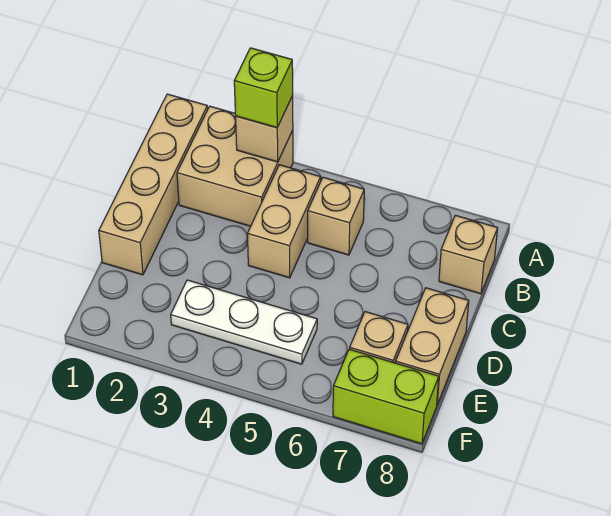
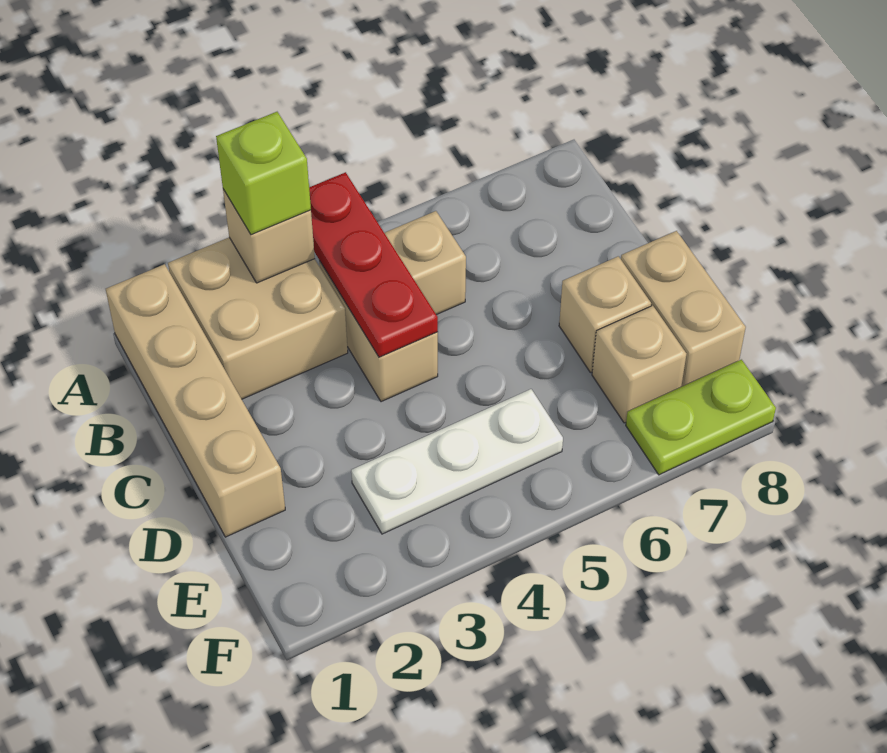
none -> red plate A4:C4 level 2
tan brick B8 level 1 -> tan brick D7 level 1
lime brick F7:F8 level 1 -> lime plate F7:F8 level 1

